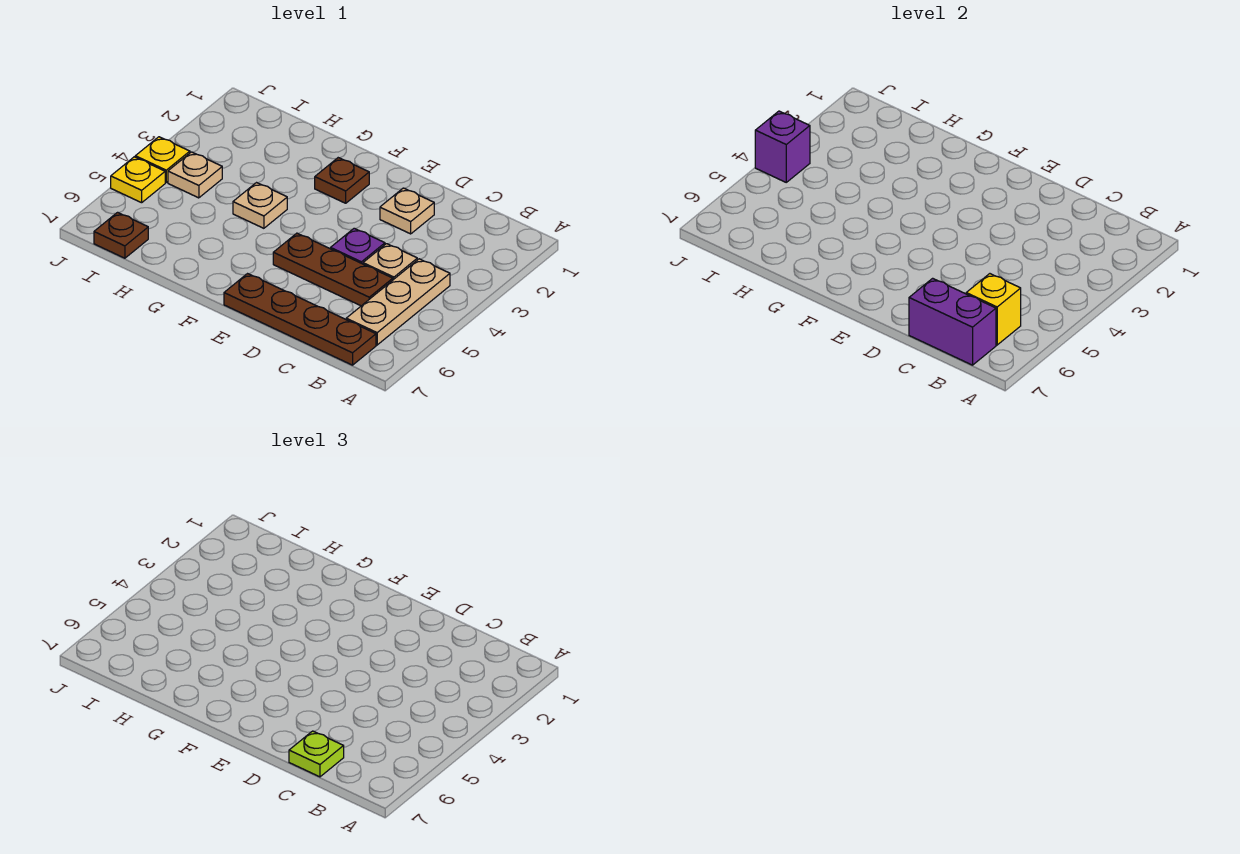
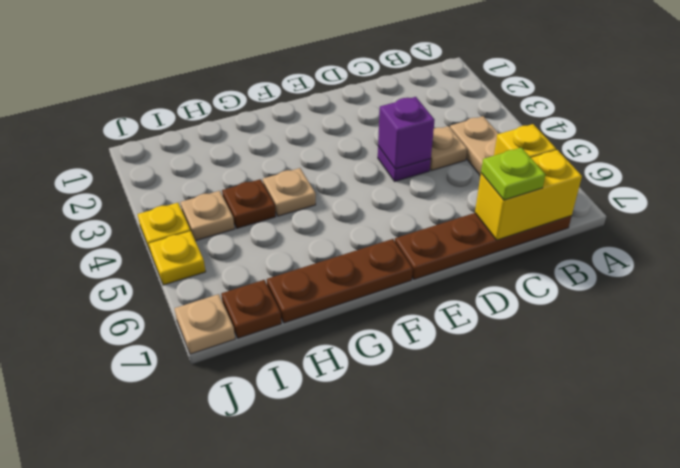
purple brick B7:C7 level 2 -> yellow brick B7:C7 level 2
brown plate C5:E5 level 1 -> brown plate F7:H7 level 1
tan plate D2 level 1 -> tan plate J7 level 1
brown plate F2 level 1 -> brown plate H4 level 1
purple brick J4 level 2 -> purple brick D4 level 2

